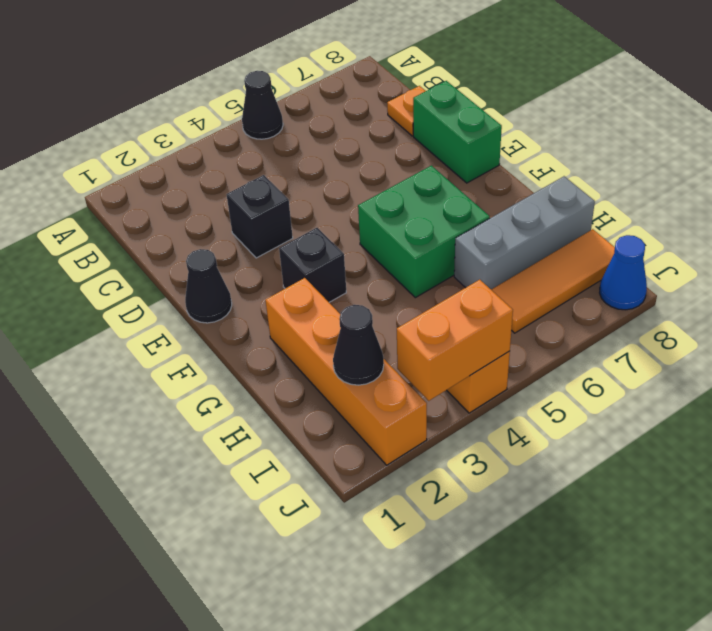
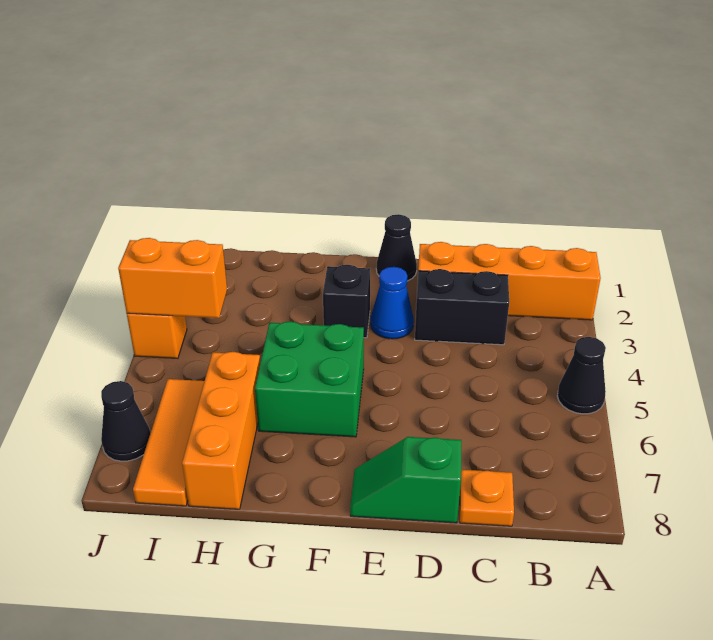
black brick D3 level 1 -> black brick C3:D3 level 1
green brick D8:E8 level 1 -> green slope D8:E8 level 1 top D
orange brick G2:J2 level 1 -> orange brick A2:D2 level 1
grey brick H6:H8 level 1 -> orange brick H6:H8 level 1
black cone I2 level 2 -> black cone J7 level 1
orange brick J3:J4 level 2 -> orange brick I4:J4 level 2
blue cone J8 level 1 -> blue cone E3 level 1

